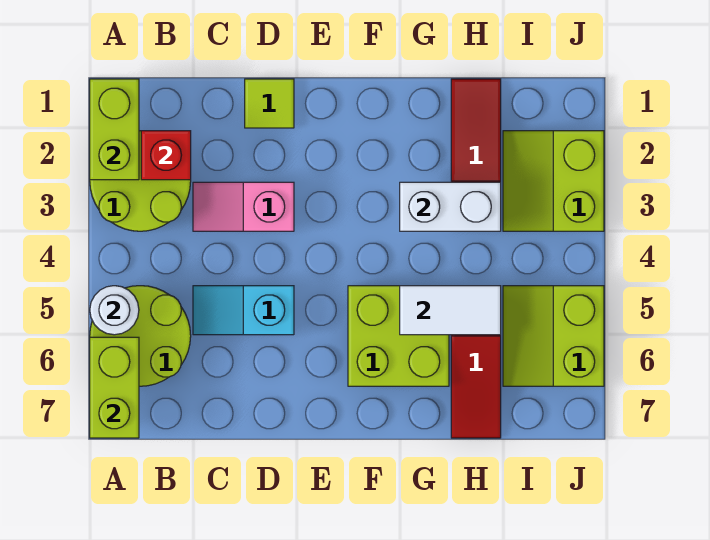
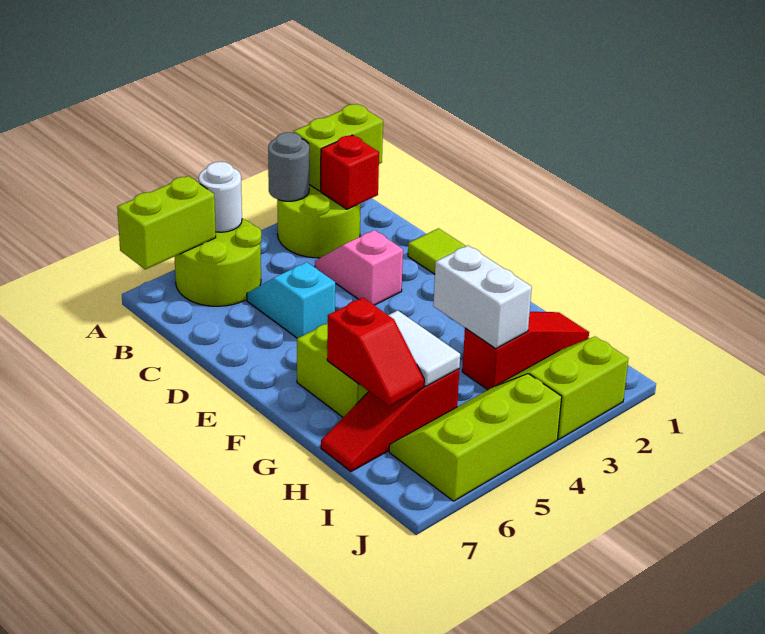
none -> grey round brick A3 level 2
none -> red slope G6:H6 level 2 top G
lime slope I5:J6 level 1 top J -> lime slope I4:J6 level 1 top J

